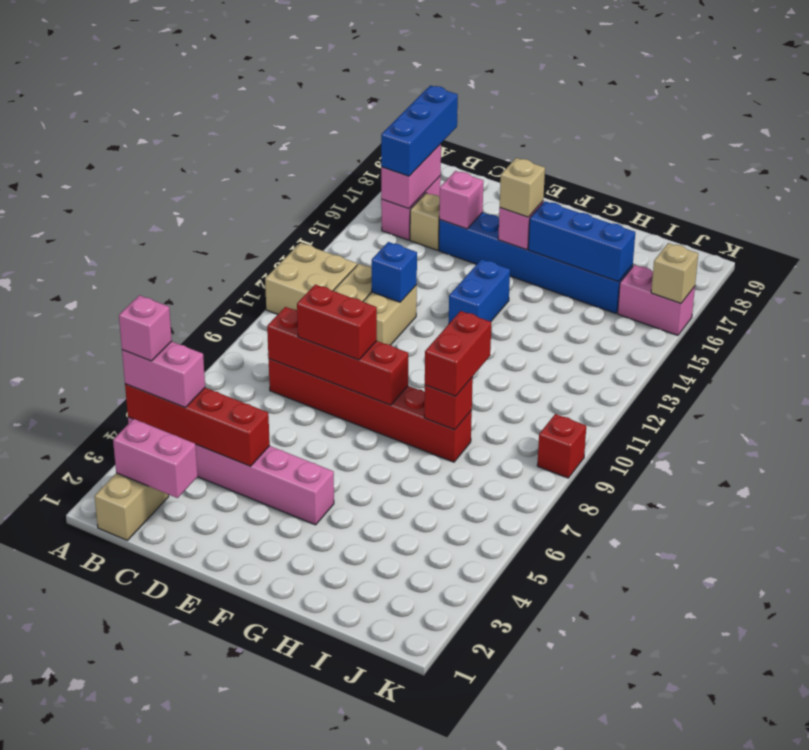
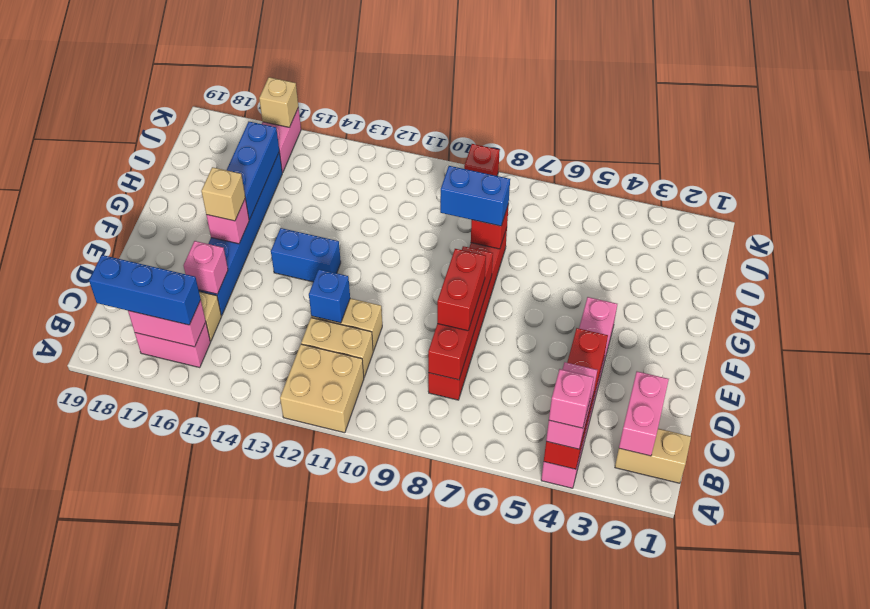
red brick H8:H9 level 3 -> blue brick H8:H9 level 3

